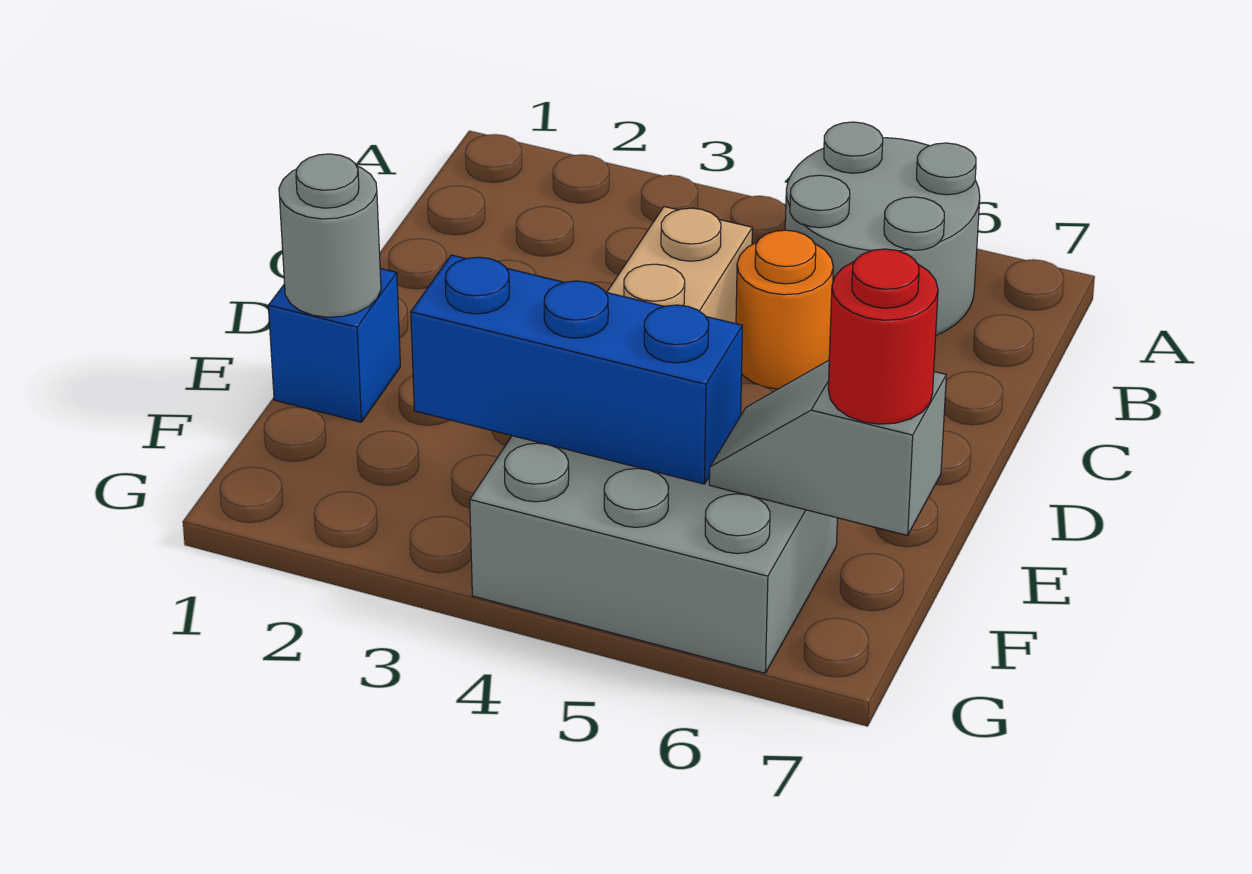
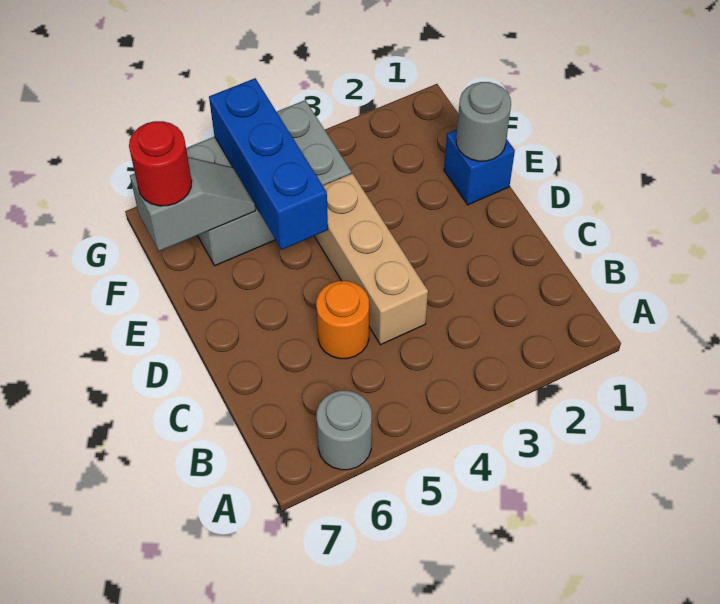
grey round brick A5:B6 level 1 -> grey round brick A6 level 1
blue brick F3:F5 level 2 -> blue brick E5:G5 level 2

